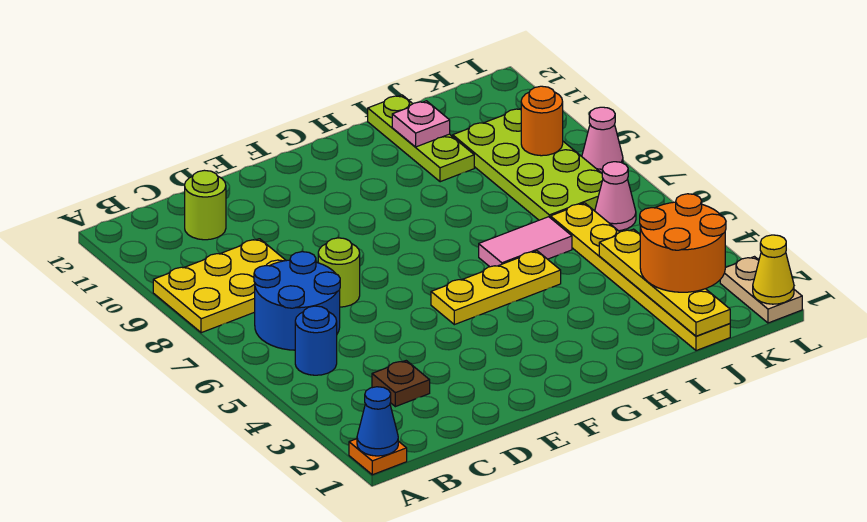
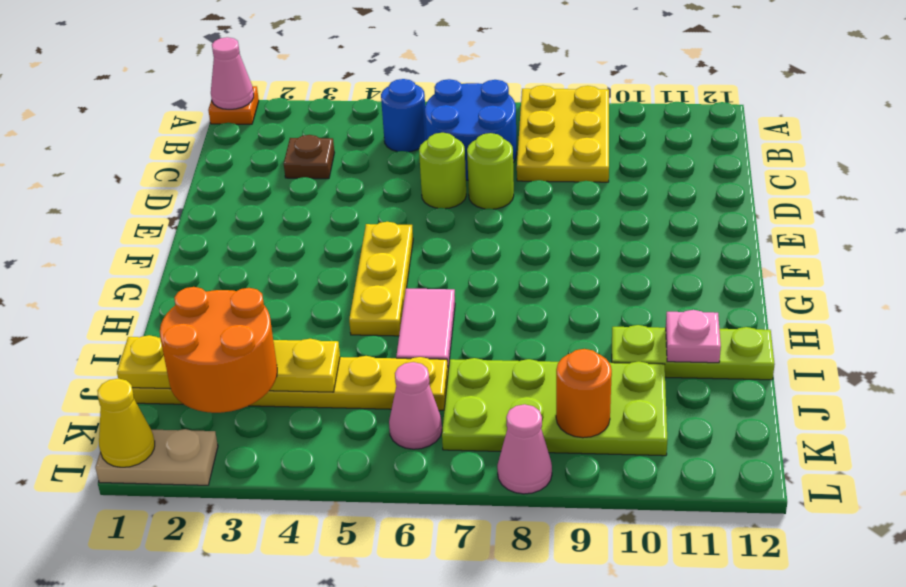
blue cone A1 level 2 -> pink cone A1 level 2
lime round brick C11 level 1 -> lime round brick D6 level 1

